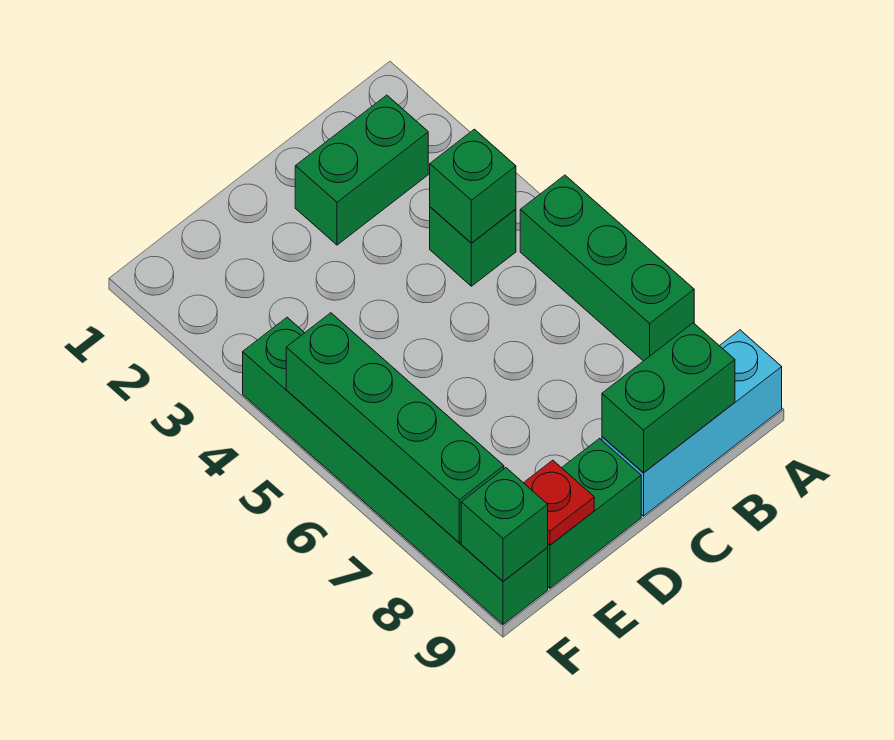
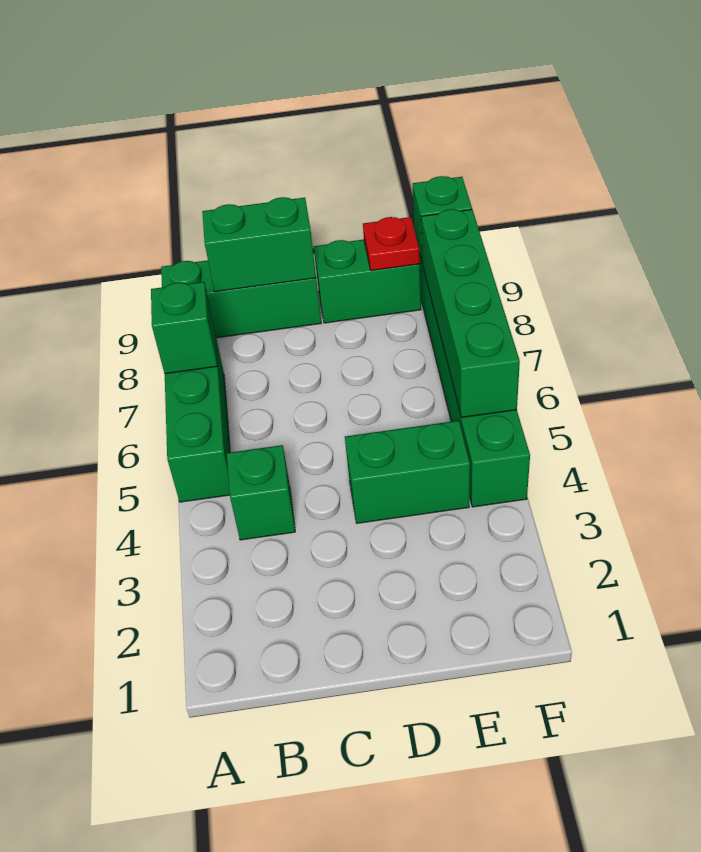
cyan brick A9:C9 level 1 -> green brick A9:C9 level 1
green brick B2:C2 level 1 -> green brick D4:E4 level 1
green brick B4 level 2 -> green brick A7 level 2

